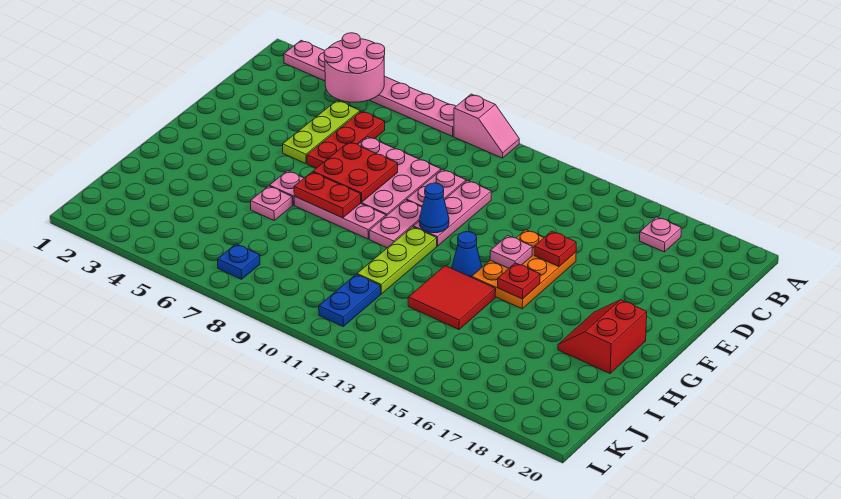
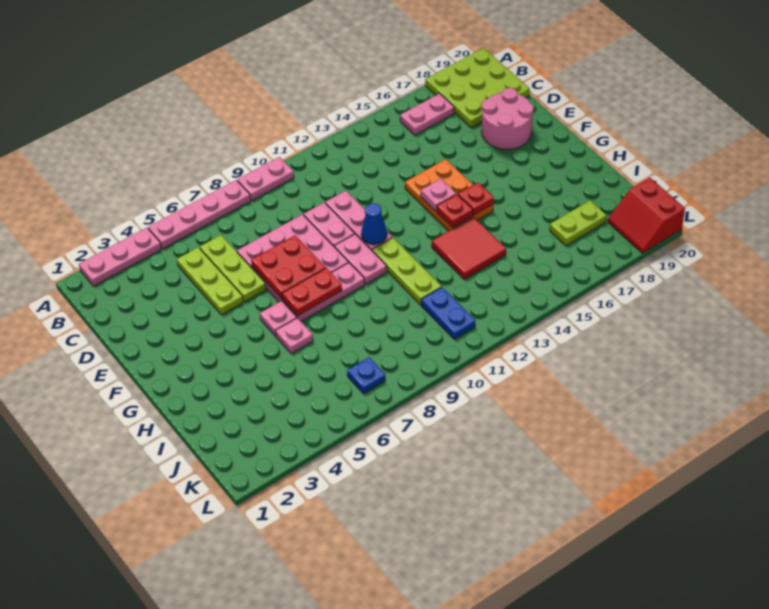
pink round brick A4:B5 level 2 -> pink round brick D18:E19 level 1
pink slope A9:A10 level 1 top 9 -> pink plate A9:A10 level 1
none -> lime plate A18:C20 level 1
pink plate B17 level 1 -> pink plate B16:B17 level 1
red plate C6:E6 level 1 -> lime plate C6:E6 level 1
red plate E15 level 2 -> red plate G14 level 2
blue cone G13 level 1 -> none
red slope G18:H19 level 1 top 19 -> red slope K19:L20 level 1 top 20
none -> lime plate J17:J18 level 1

